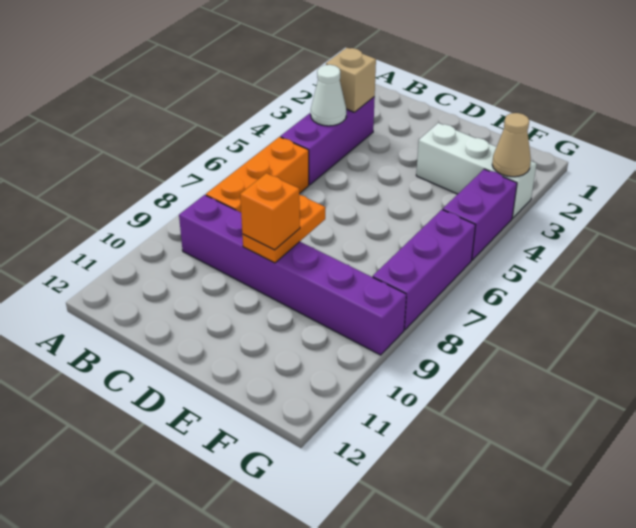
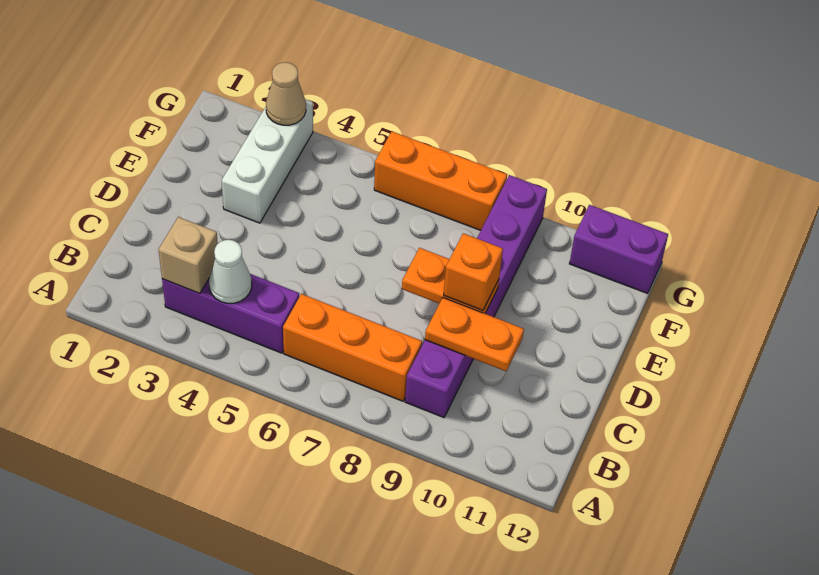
none -> orange plate C9:C10 level 2
purple brick G4:G5 level 1 -> purple brick G11:G12 level 1
purple brick G6:G8 level 1 -> orange brick G6:G8 level 1

